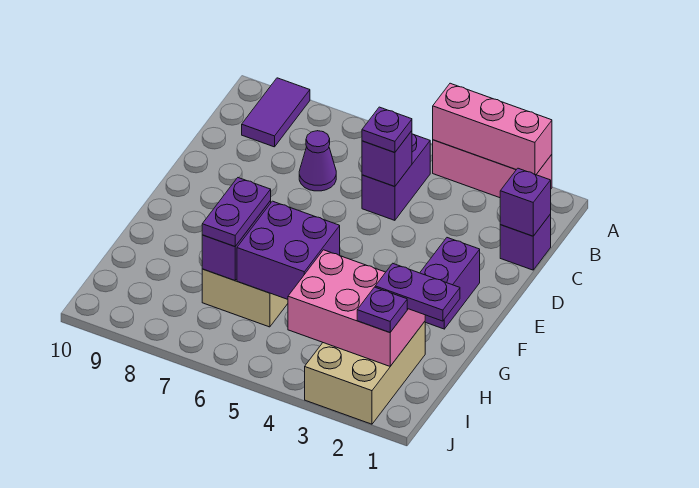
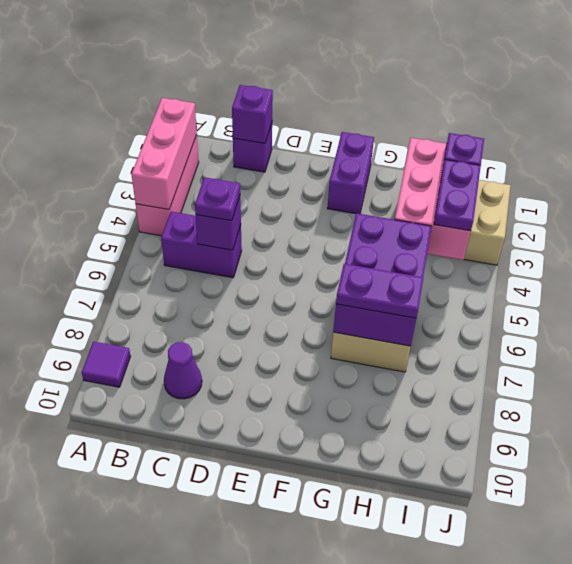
purple tile A9:B9 level 1 -> purple tile A9 level 1
purple cone C7 level 1 -> purple cone C9 level 1
purple brick E2:F2 level 1 -> purple brick F1:F2 level 1
purple plate H1:H2 level 3 -> purple plate I3:I4 level 3

